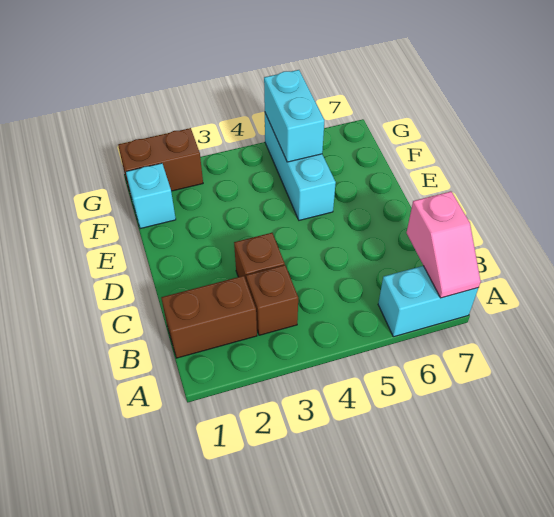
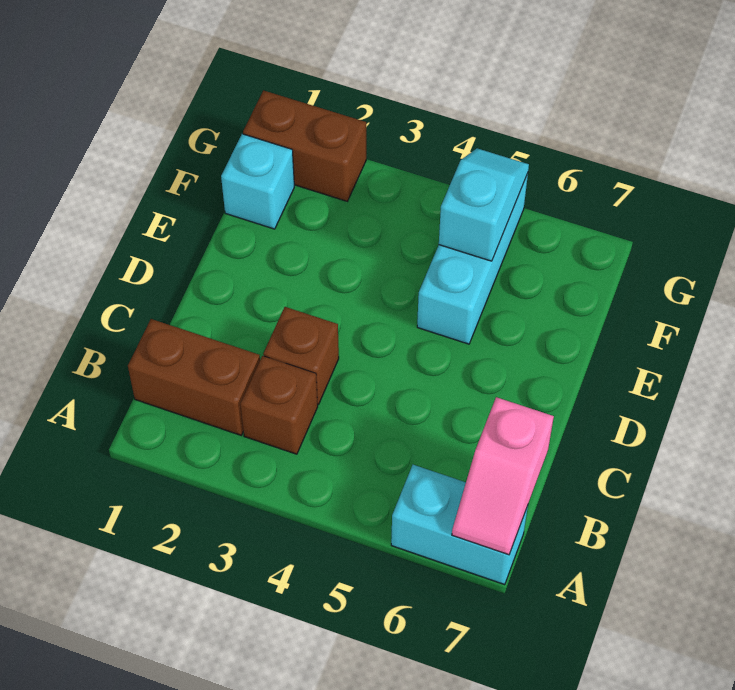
cyan brick F5:G5 level 2 -> cyan slope F5:G5 level 2 top F

